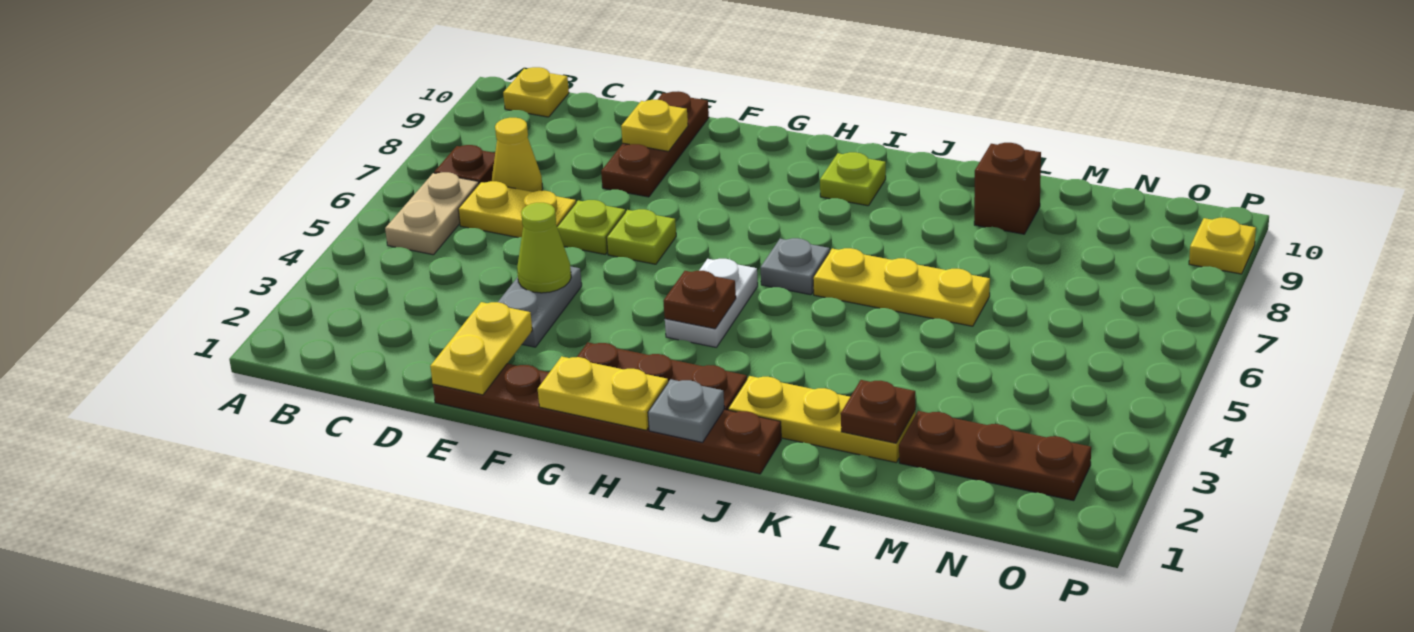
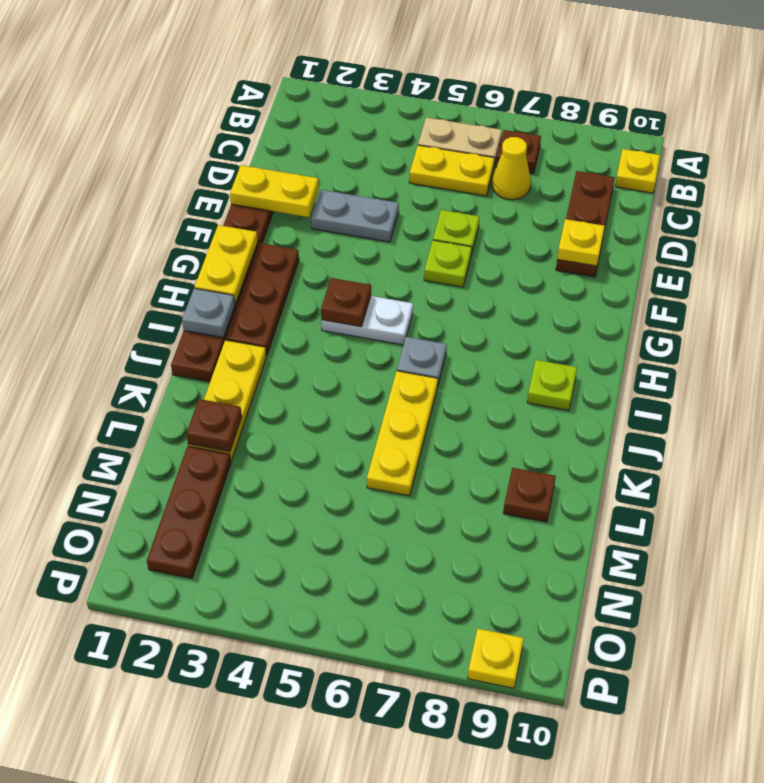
yellow plate C6:D6 level 1 -> yellow plate C5:C6 level 1
lime cone E4 level 2 -> none
brown plate E8:E10 level 1 -> brown plate C9:E9 level 1
brown brick L9 level 1 -> brown plate L9 level 1

